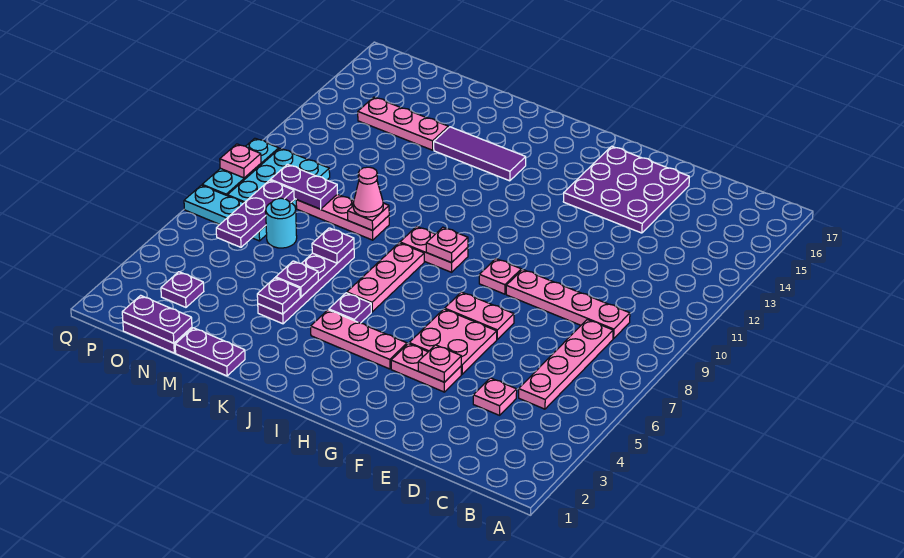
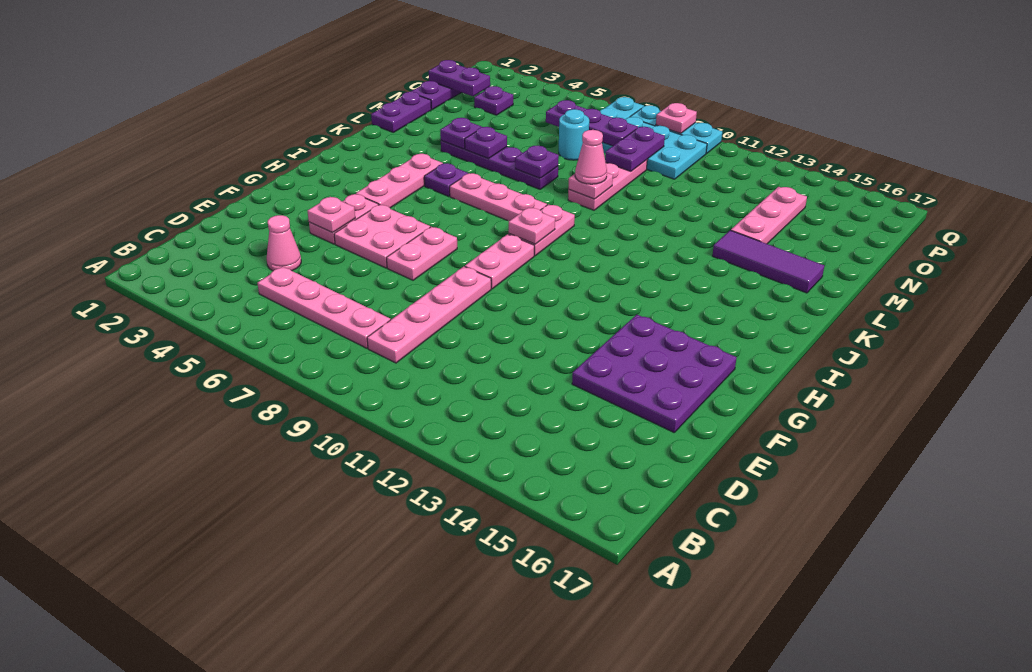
pink plate D4 level 1 -> pink cone D4 level 1
pink plate G9 level 1 -> pink plate G9:H9 level 1
purple tile J14:L14 level 1 -> purple tile L14:L16 level 1
purple plate N1:O1 level 2 -> purple plate O1:O2 level 2

